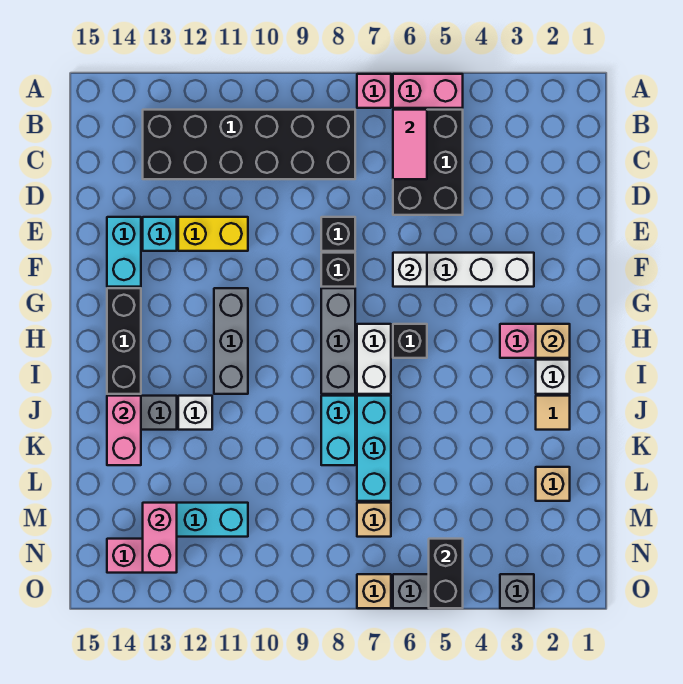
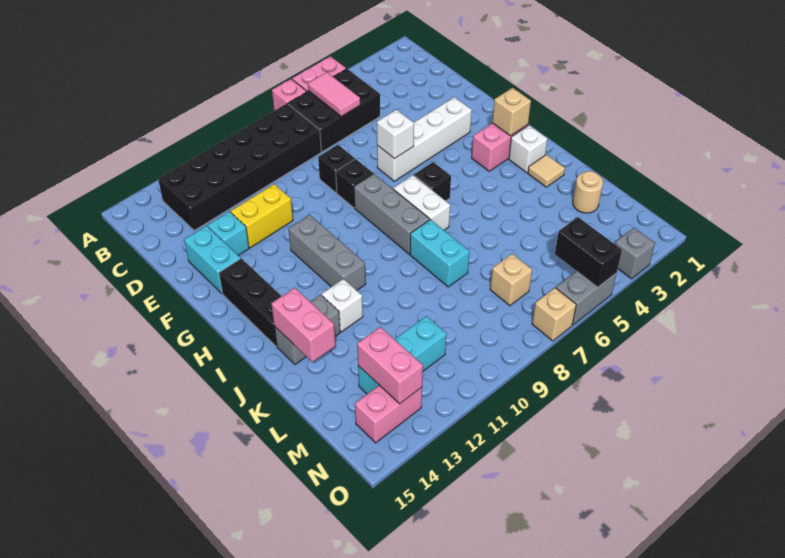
black brick B5:D6 level 1 -> black brick B5:C7 level 1
cyan brick J7:L7 level 1 -> none
tan brick L2 level 1 -> tan round brick L2 level 1

